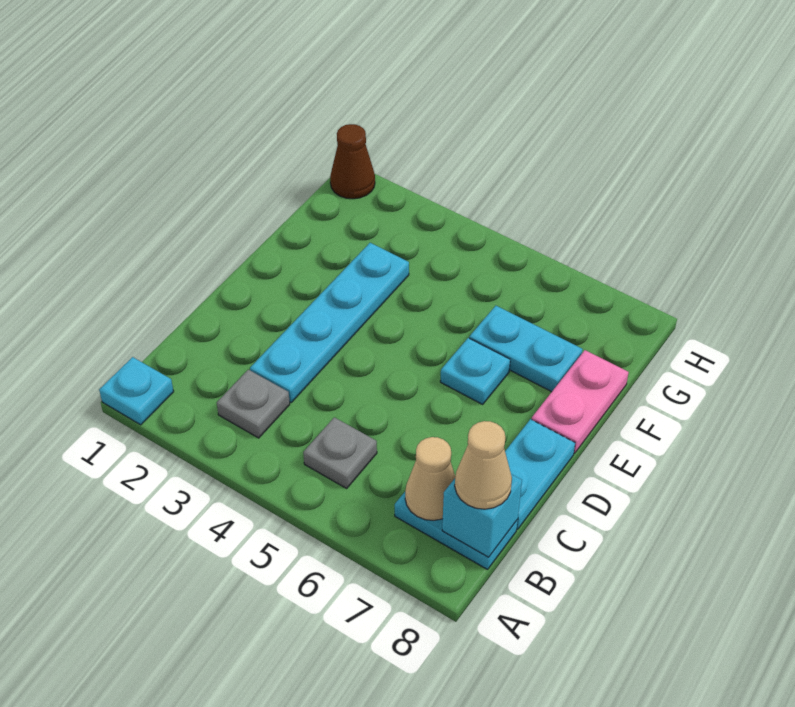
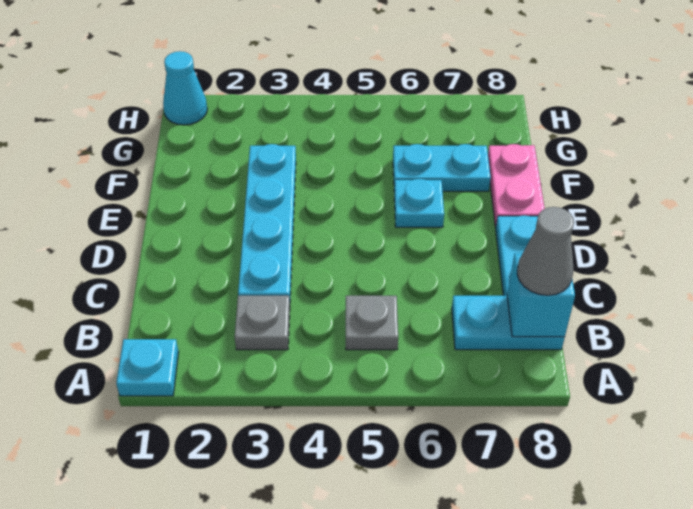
tan cone B7 level 2 -> none
tan cone B8 level 3 -> grey cone B8 level 3
brown cone H1 level 1 -> cyan cone H1 level 1

